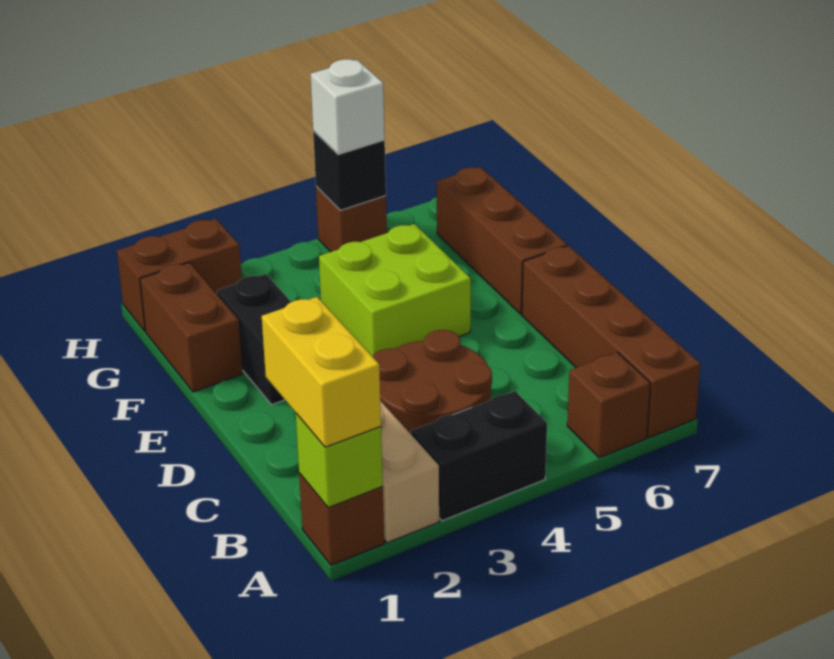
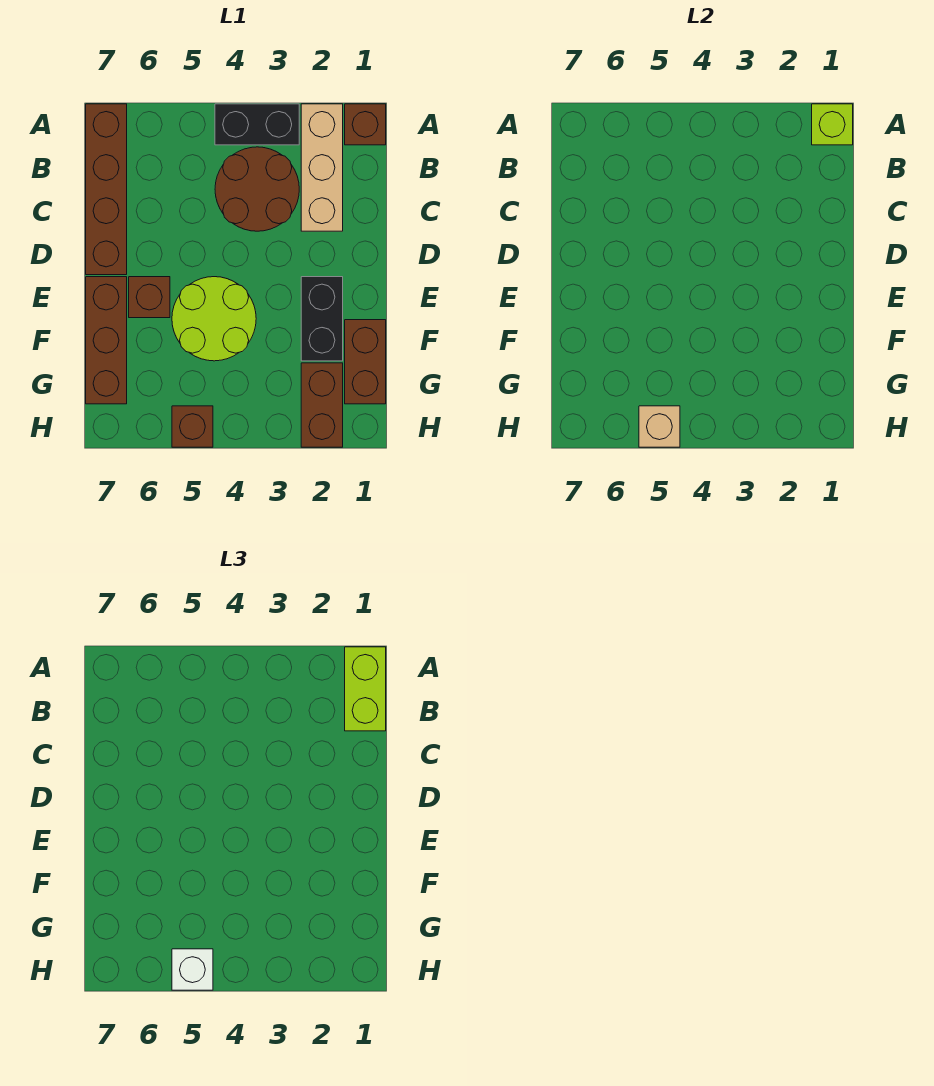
yellow brick A1:B1 level 3 -> lime brick A1:B1 level 3
brown brick A6 level 1 -> brown brick E6 level 1
lime brick E4:F5 level 1 -> lime round brick E4:F5 level 1
brown brick H1:H2 level 1 -> brown brick G2:H2 level 1
black brick H5 level 2 -> tan brick H5 level 2

